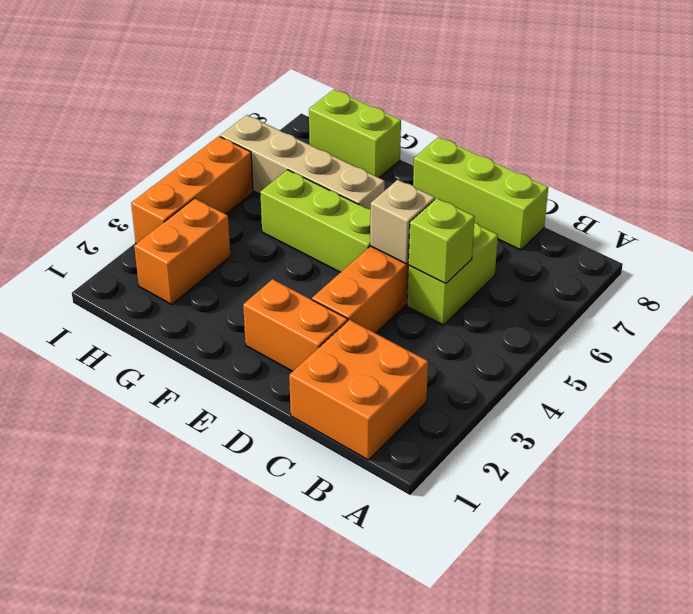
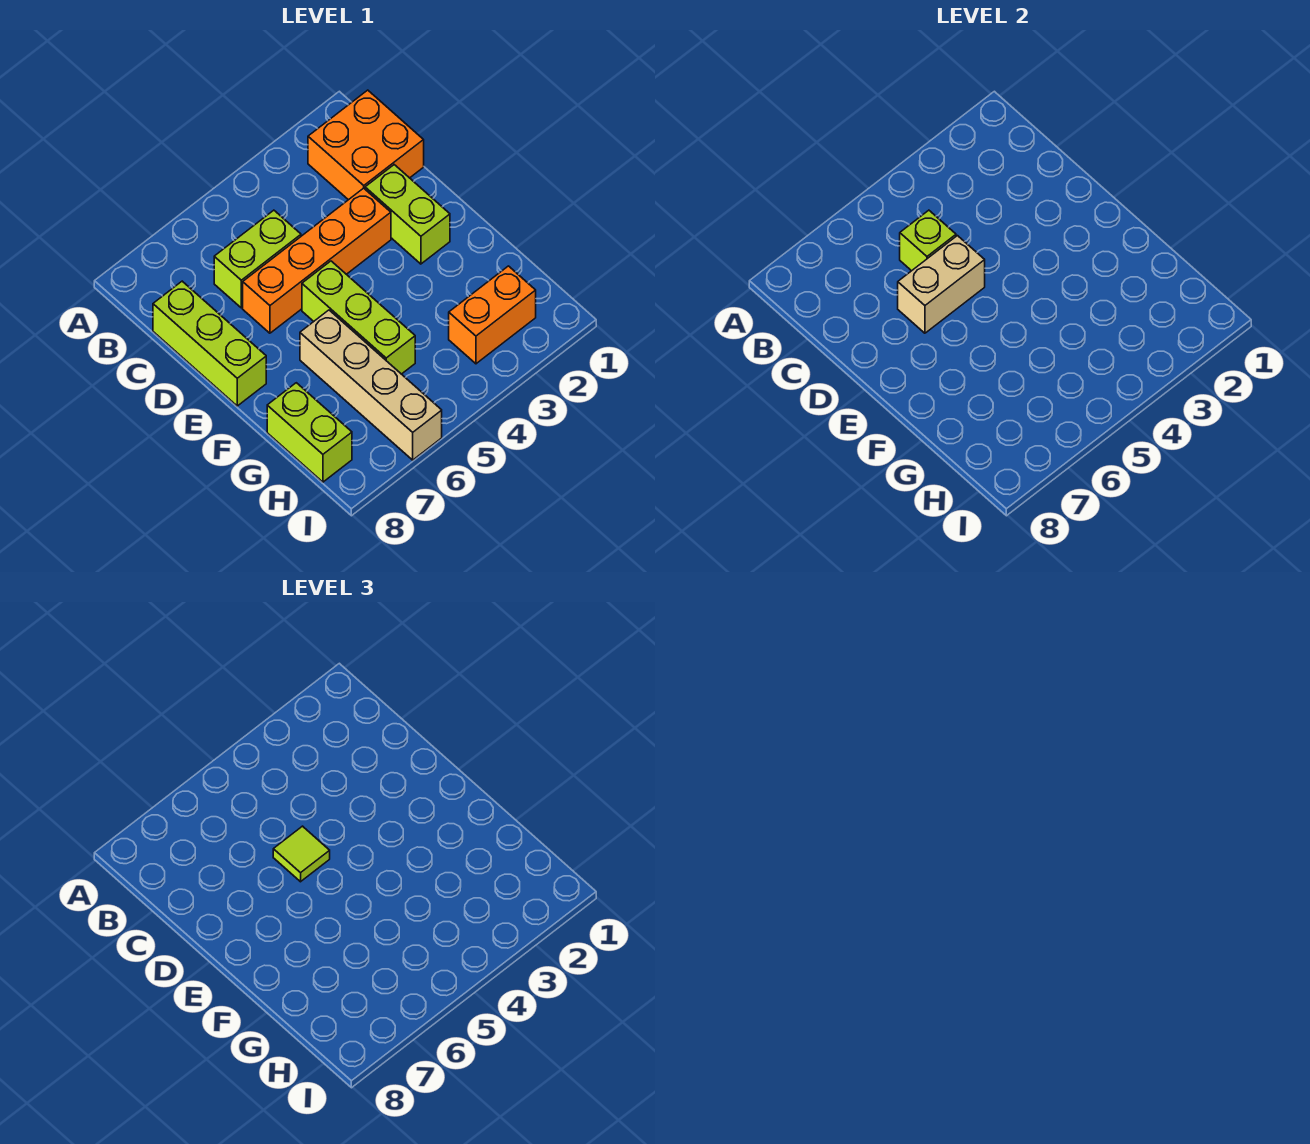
orange brick D2:E2 level 1 -> lime brick D2:E2 level 1
tan brick D5 level 2 -> tan brick D5:D6 level 2
none -> lime tile D5 level 3
orange brick I3:I5 level 1 -> none

